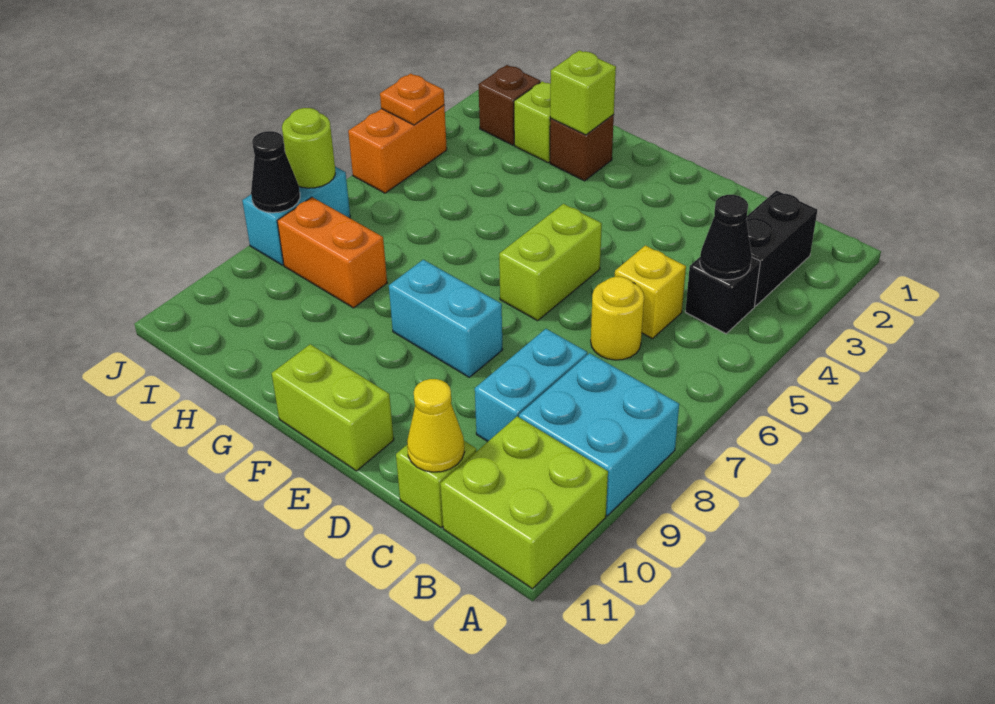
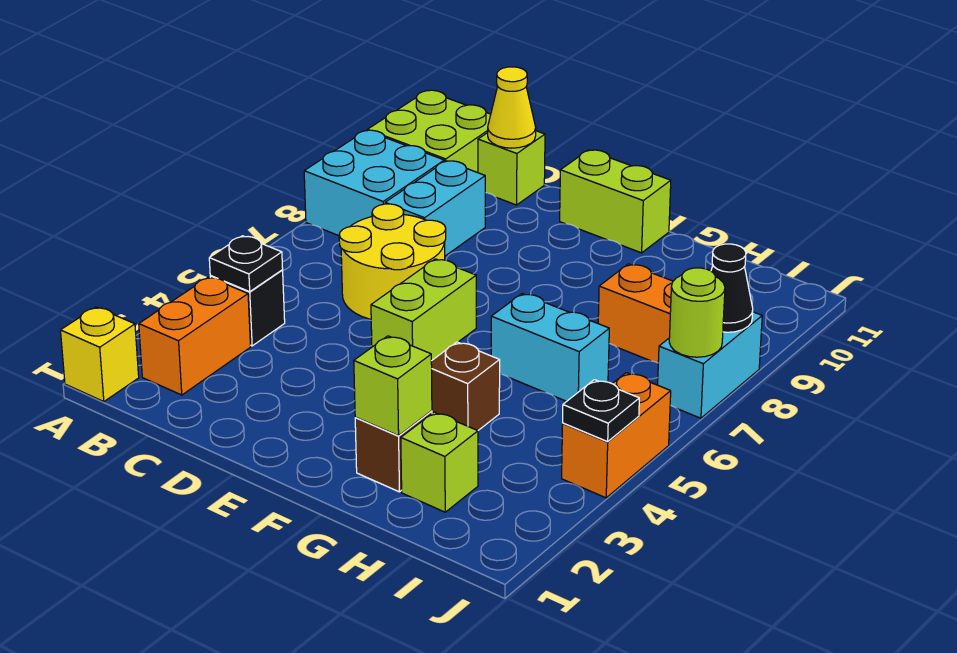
black brick B2:B3 level 1 -> orange brick B2:B3 level 1
black cone B4 level 2 -> black plate B4 level 2
yellow brick C5 level 1 -> yellow brick A1 level 1
yellow round brick C6 level 1 -> yellow round brick C6:D7 level 1
cyan brick E8:F8 level 1 -> cyan brick G6:H6 level 1
brown brick I2 level 1 -> brown brick G4 level 1
orange plate J4 level 2 -> black plate J4 level 2

